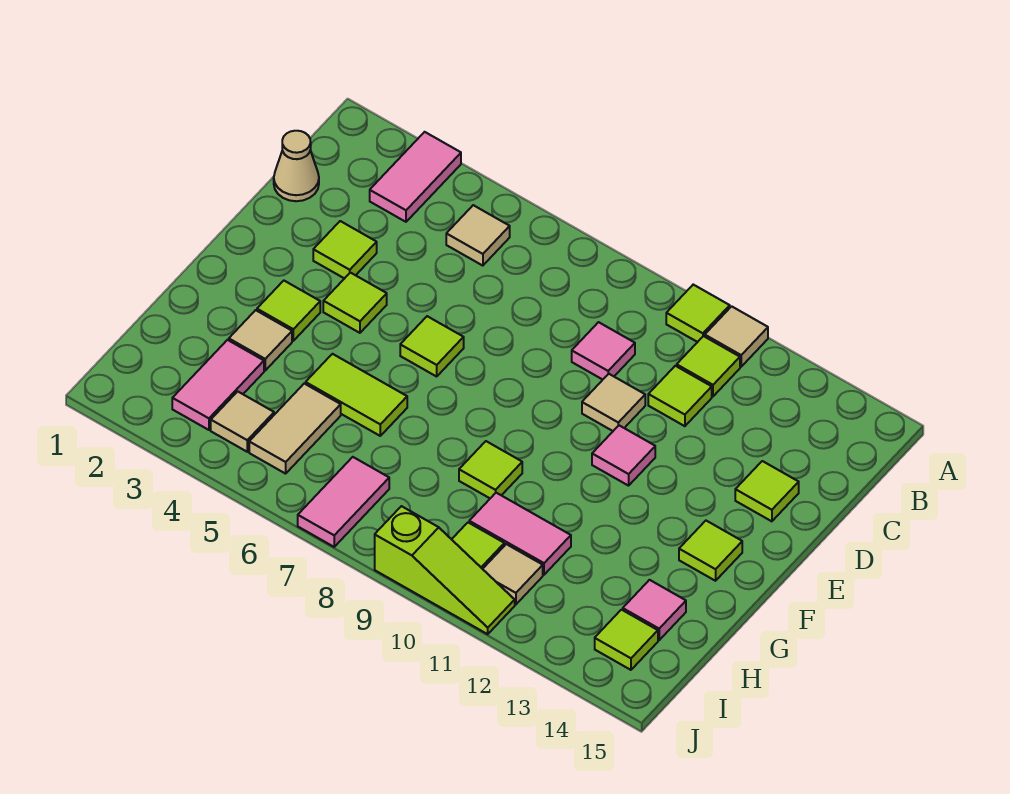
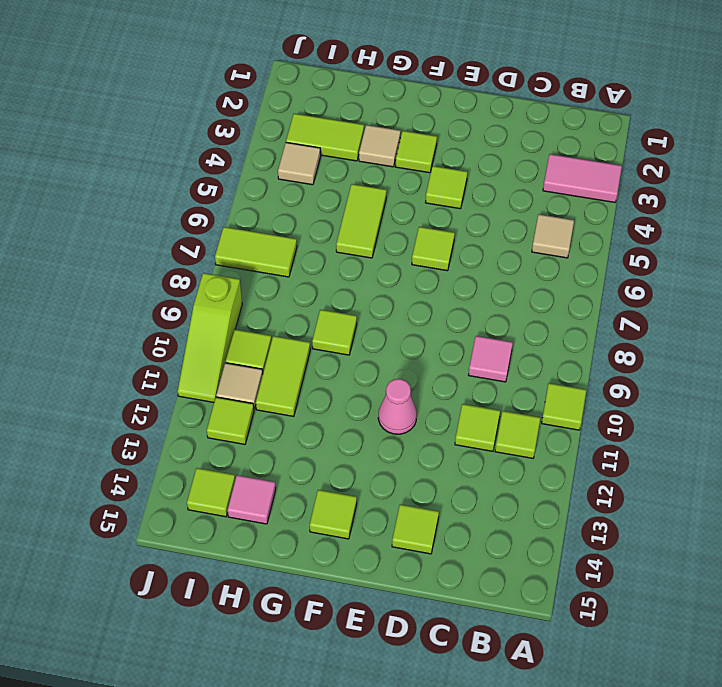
tan tile A11 level 1 -> none
tan cone C1 level 1 -> none
lime tile D3 level 1 -> lime tile I12 level 1
tan tile D10 level 1 -> none
pink tile E11 level 1 -> pink cone E11 level 1
pink tile H3:I3 level 1 -> lime tile H3:I3 level 1
tan tile H5:I5 level 1 -> none
pink tile H10:H11 level 1 -> lime tile H10:H11 level 1
pink tile I7:J7 level 1 -> lime tile I7:J7 level 1

